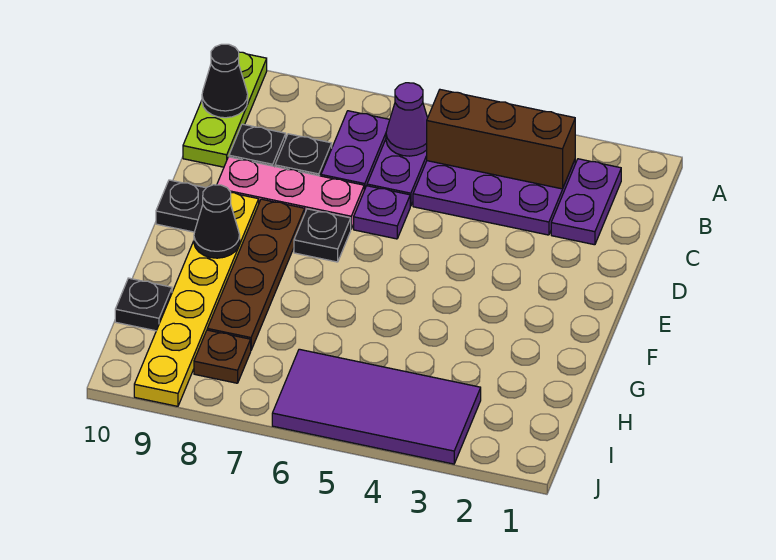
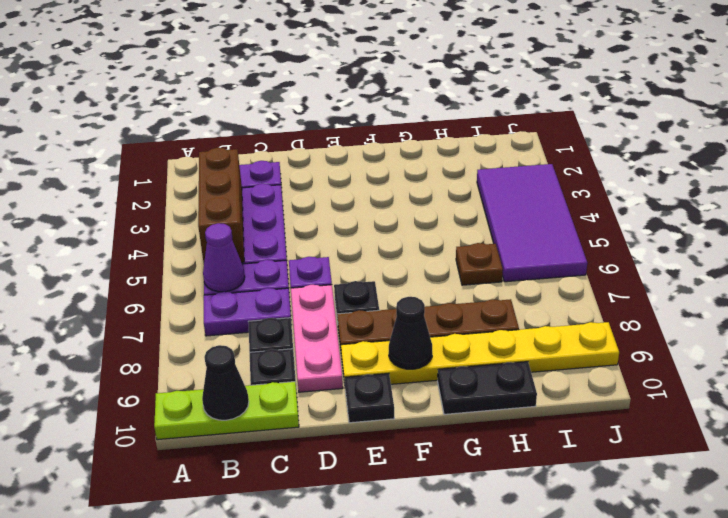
black plate H10 level 1 -> black plate G10:H10 level 1
brown plate I8 level 1 -> brown plate H6 level 1

